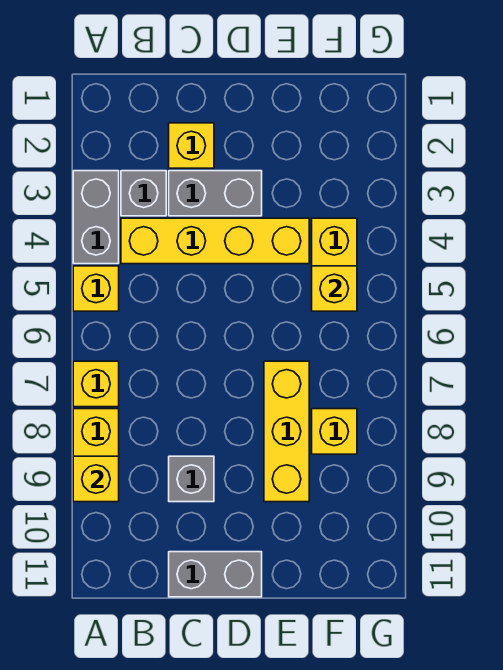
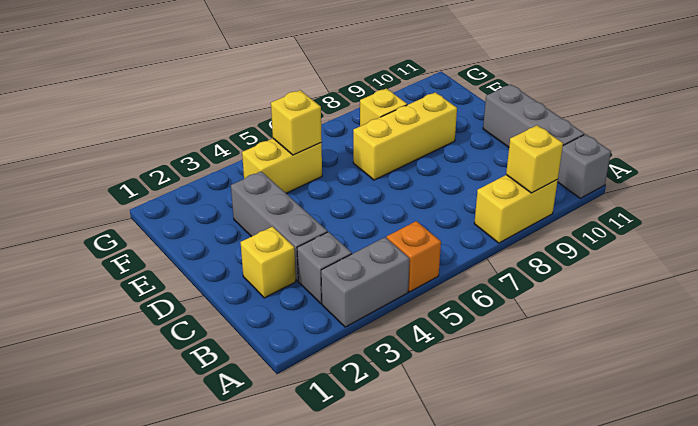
yellow brick A5 level 1 -> orange brick A5 level 1
yellow brick A7 level 1 -> none
yellow brick B4:E4 level 1 -> none
grey brick C3:D3 level 1 -> grey brick C3:E3 level 1
grey brick C9 level 1 -> grey brick A11 level 1
grey brick C11:D11 level 1 -> grey brick B11:D11 level 1

